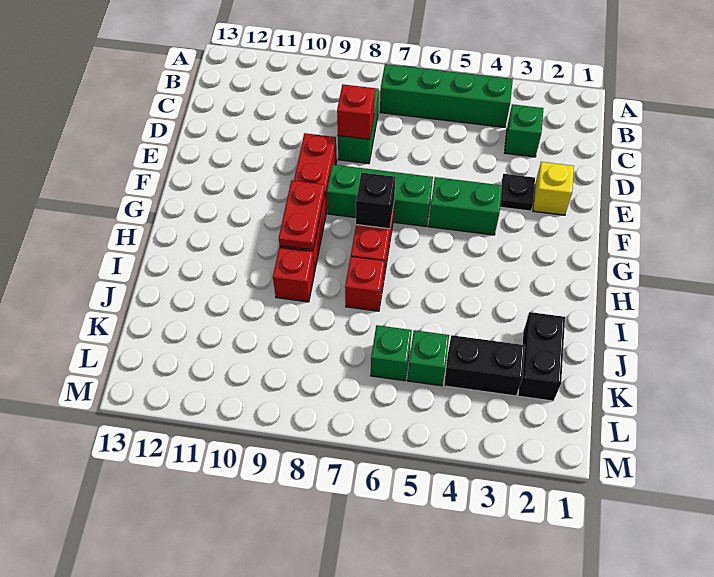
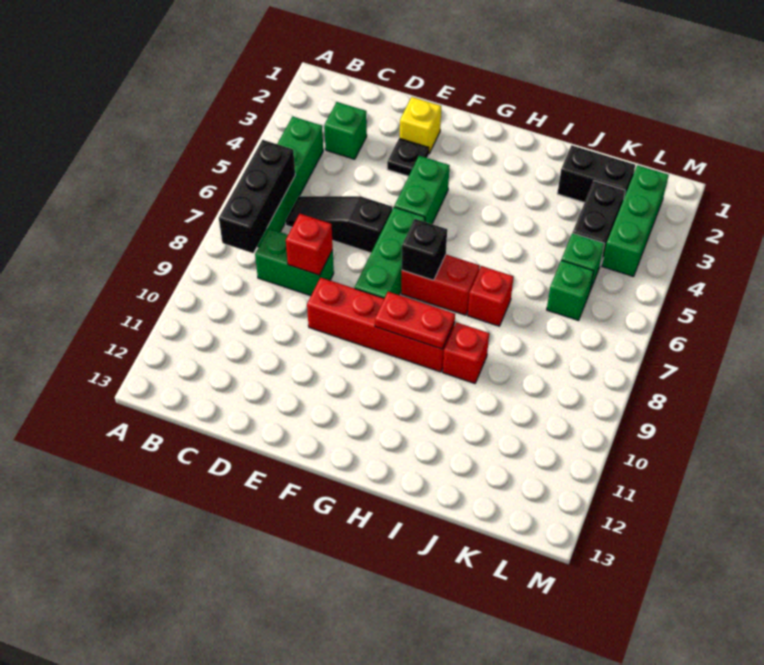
none -> black brick B6:B8 level 2
none -> black slope C6:E6 level 1 top E
none -> green brick L2:L4 level 1

